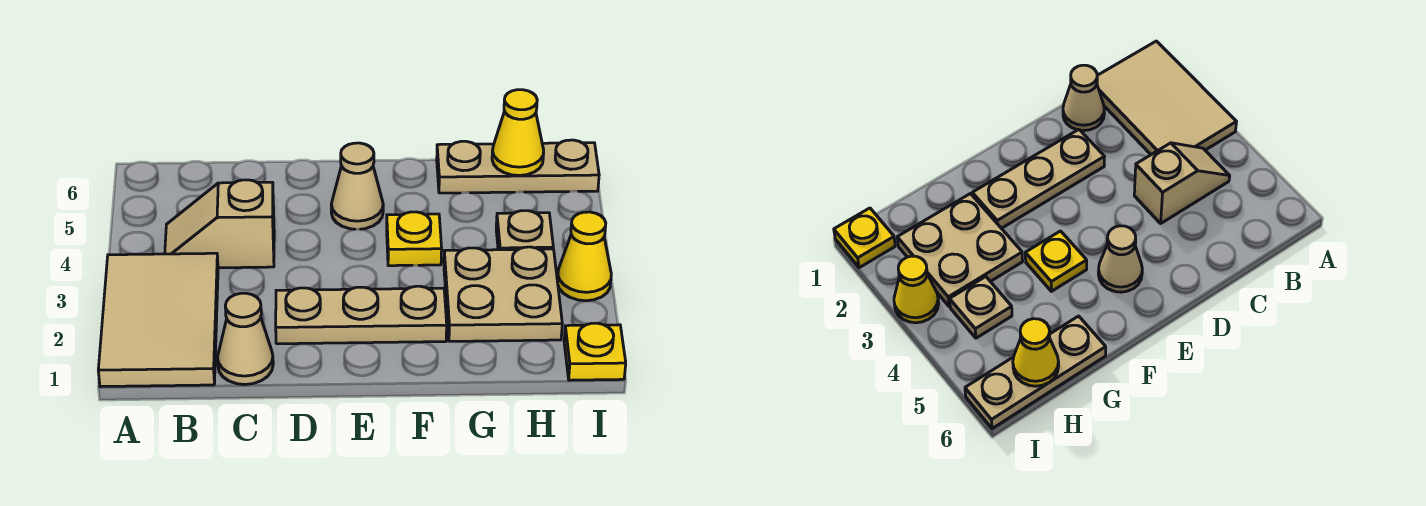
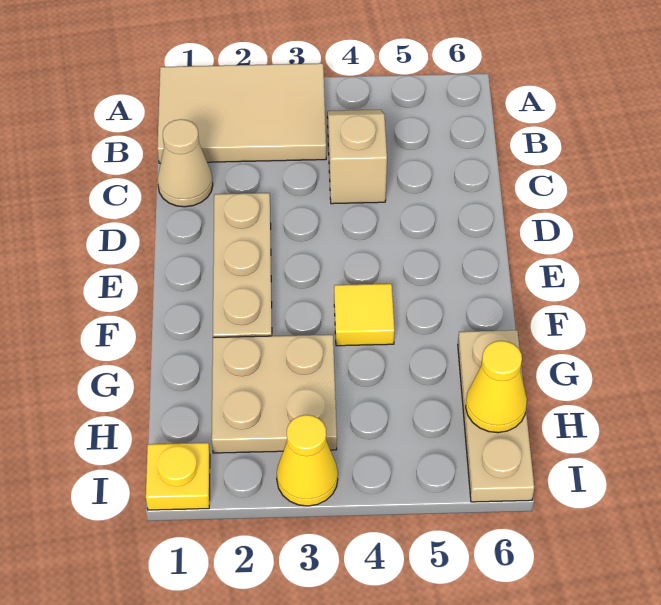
tan cone E5 level 1 -> none
yellow plate F4 level 1 -> yellow tile F4 level 1
tan plate H4 level 1 -> none

